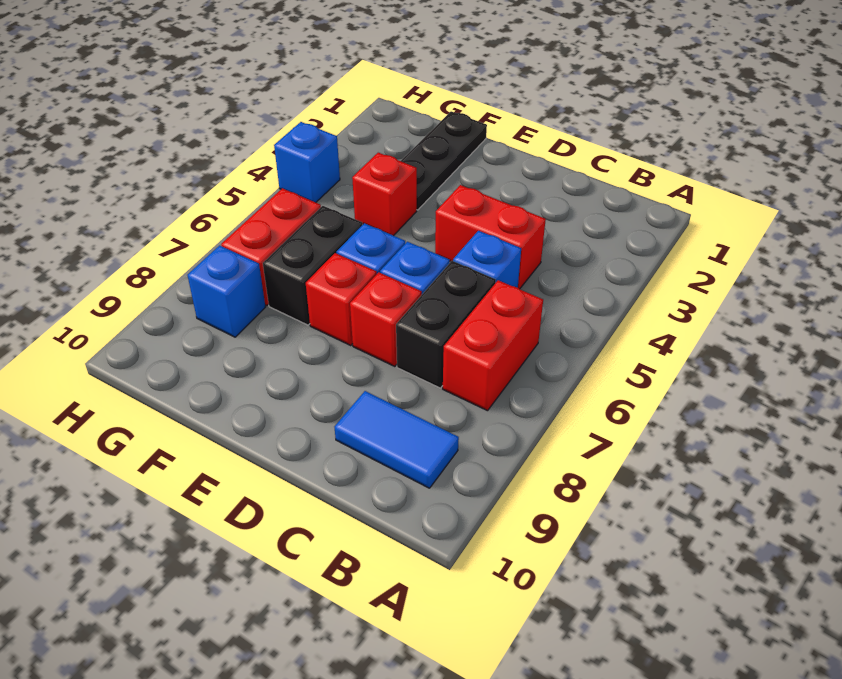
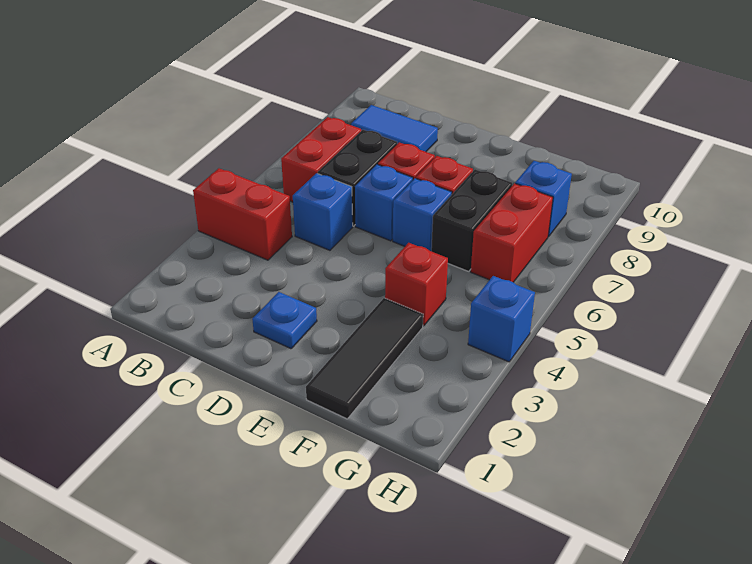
red brick C4:D4 level 1 -> red brick A4:B4 level 1
none -> blue plate D2 level 1
black plate F1:F3 level 1 -> black tile F1:F3 level 1

